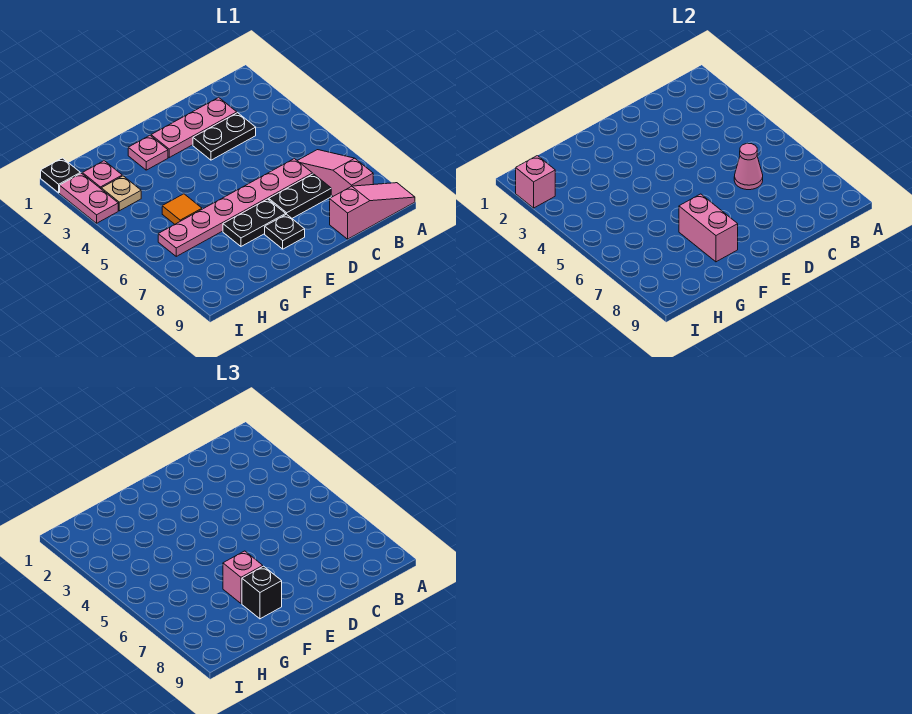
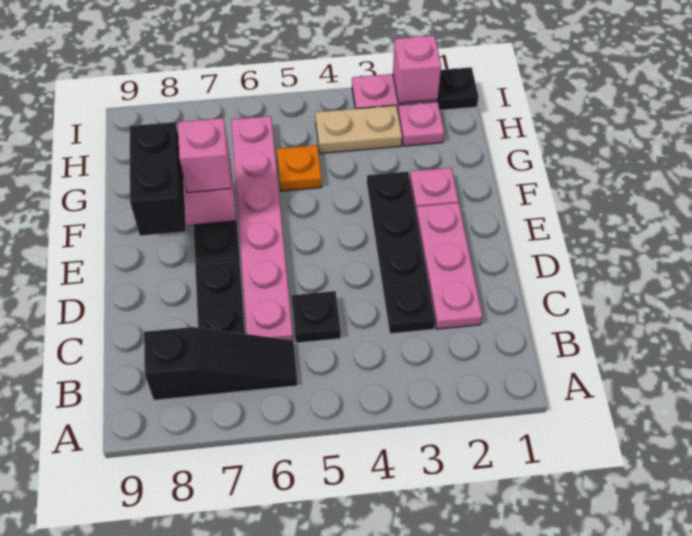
pink slope A9:C9 level 1 top C -> none
pink slope B6:B8 level 1 top 8 -> black slope B6:B8 level 1 top 8
black plate C3:D3 level 1 -> black plate C3:F3 level 1
pink cone C6 level 2 -> none
black plate E8 level 1 -> black plate C5 level 1
black brick F8 level 3 -> black brick E8:F8 level 3
orange tile G5 level 1 -> orange plate G5 level 1
tan plate H3 level 1 -> tan plate H3:H4 level 1

